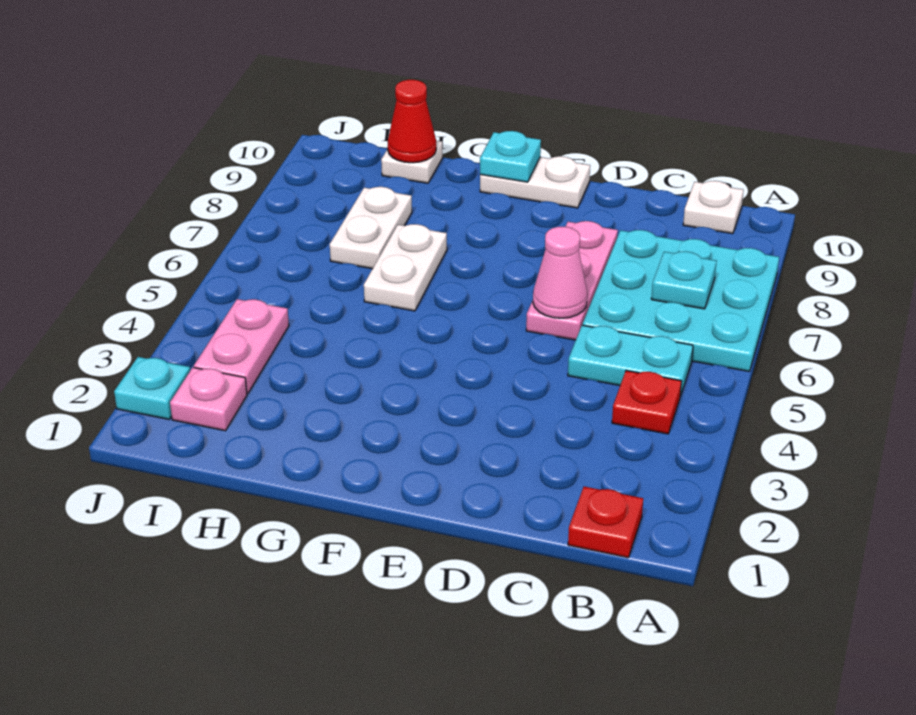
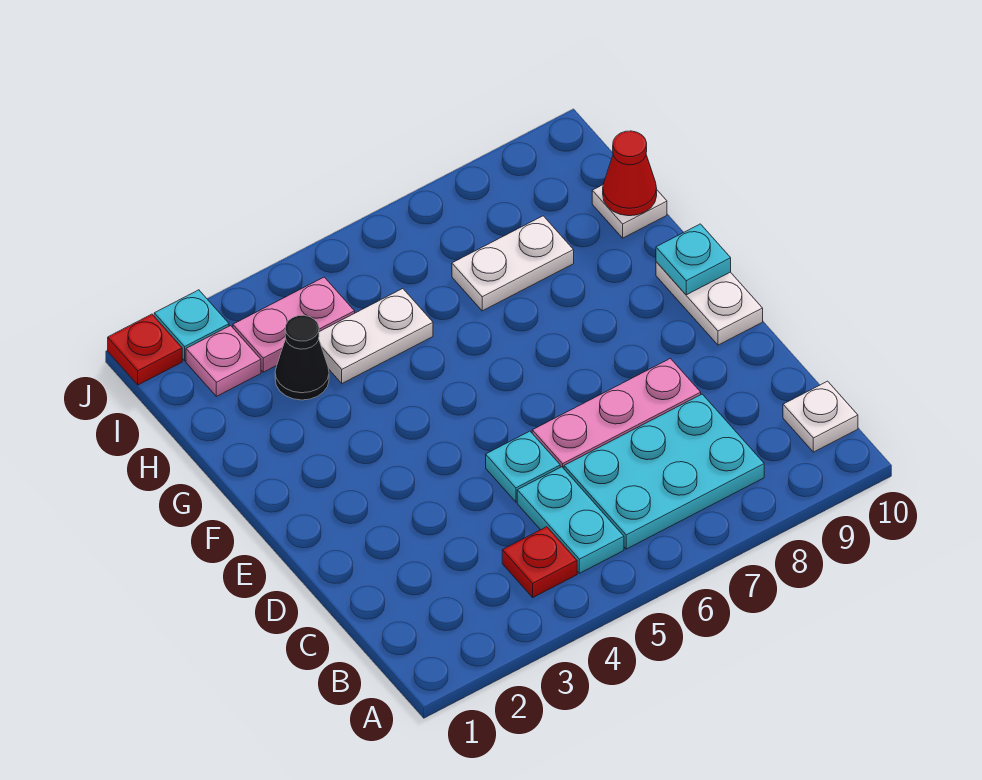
cyan plate A6:C8 level 1 -> cyan plate B6:C8 level 1
red plate B1 level 1 -> red plate J1 level 1
cyan plate B7 level 2 -> cyan plate D5 level 1
pink cone D6 level 2 -> none
white plate G6:G7 level 1 -> white plate H4:H5 level 1
none -> black cone H3 level 1

